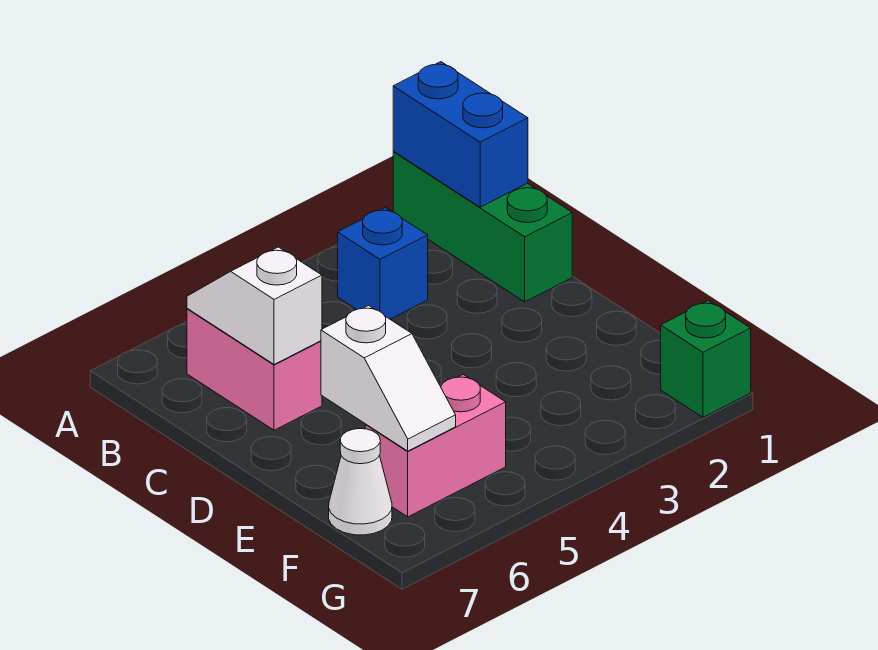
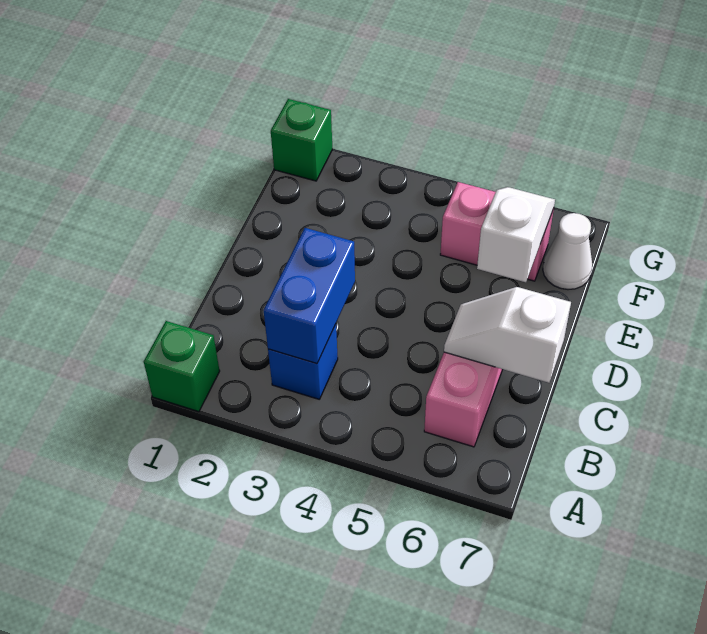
green brick A1:C1 level 1 -> green brick A1 level 1
blue brick A1:B1 level 2 -> blue brick B3:C3 level 2
white slope B6:C6 level 2 top C -> white slope C6:C7 level 2 top 7

